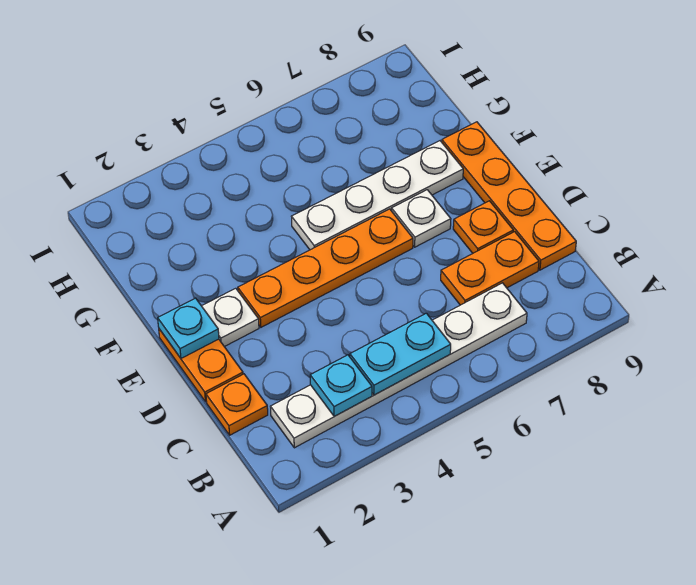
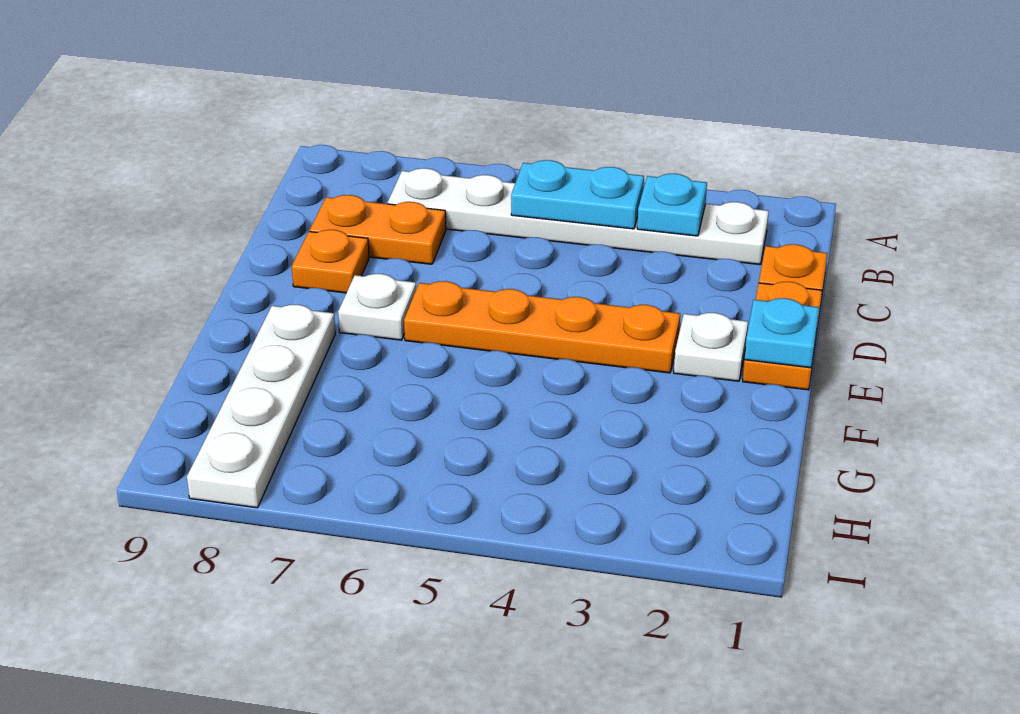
orange plate C9:F9 level 1 -> none
white plate F5:F8 level 1 -> white plate F8:I8 level 1

